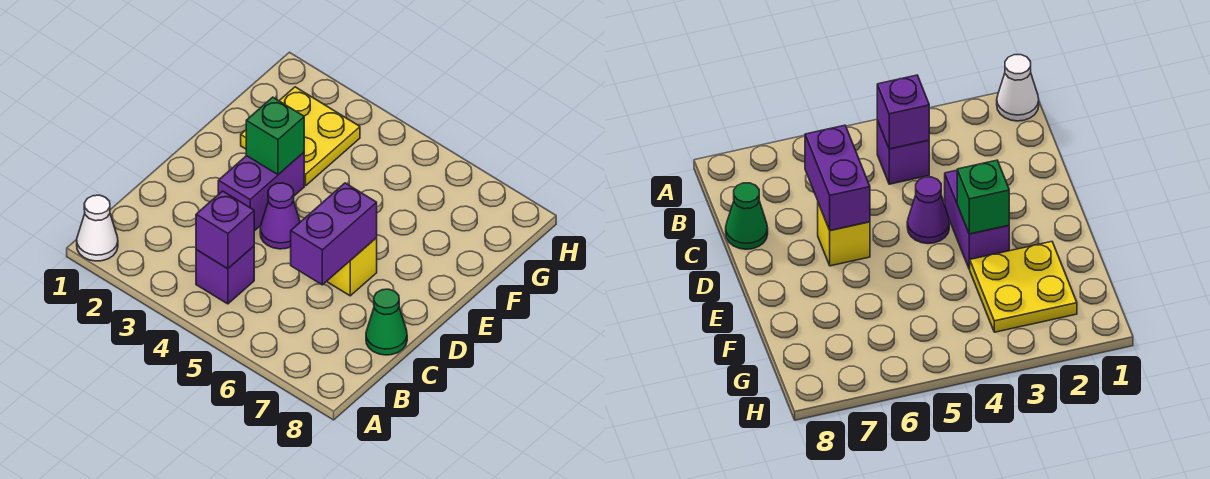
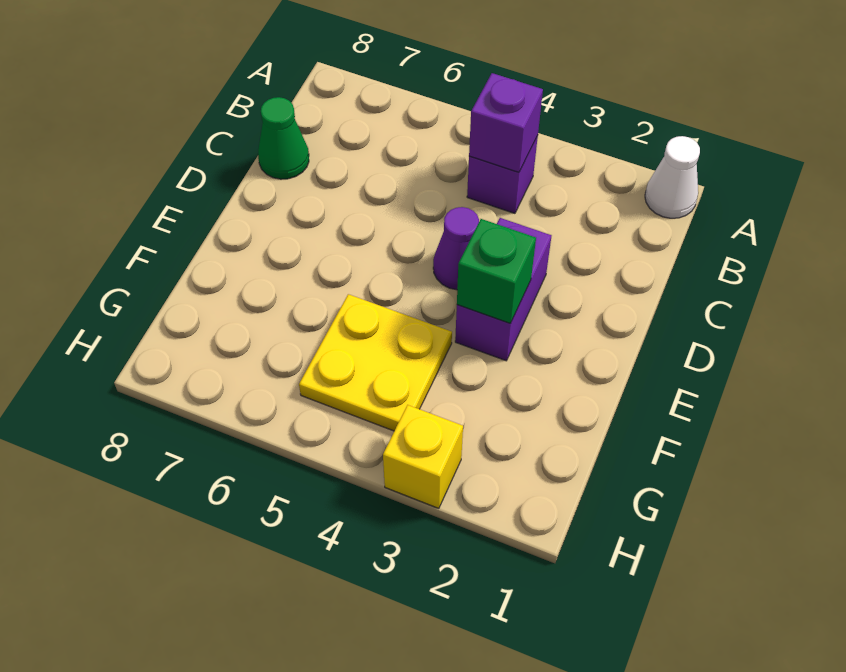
purple brick C6:D6 level 2 -> none
yellow brick D6 level 1 -> yellow brick H3 level 1
yellow plate F2:G3 level 1 -> yellow plate F4:G5 level 1

